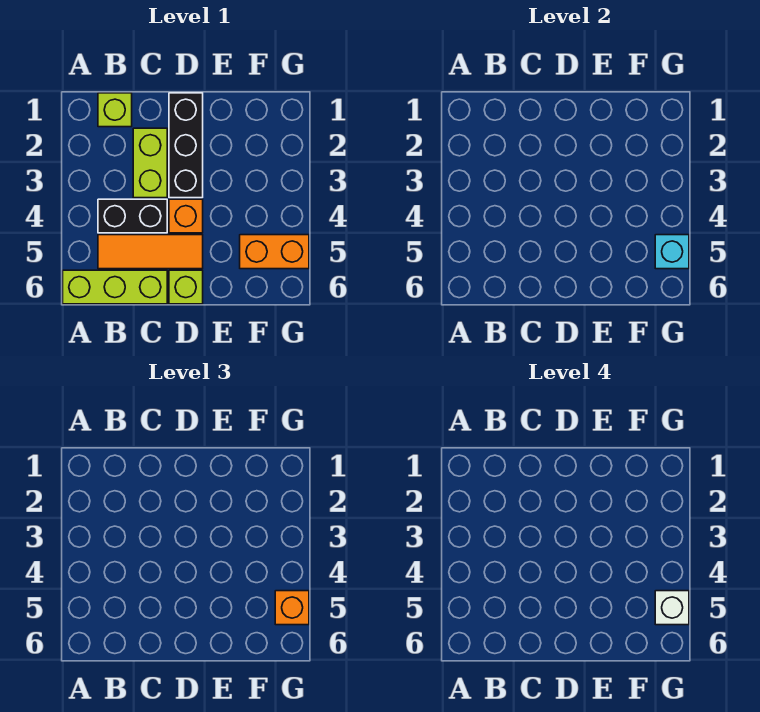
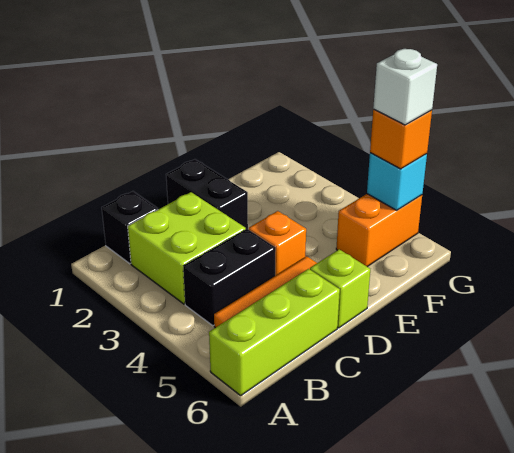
lime brick B1 level 1 -> black brick B1 level 1
lime brick C2:C3 level 1 -> lime brick B2:C3 level 1
black brick D1:D3 level 1 -> black brick D1:D2 level 1

